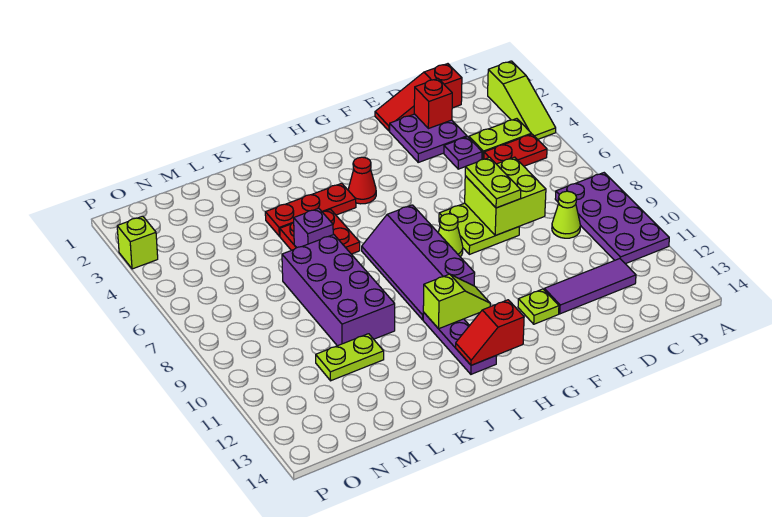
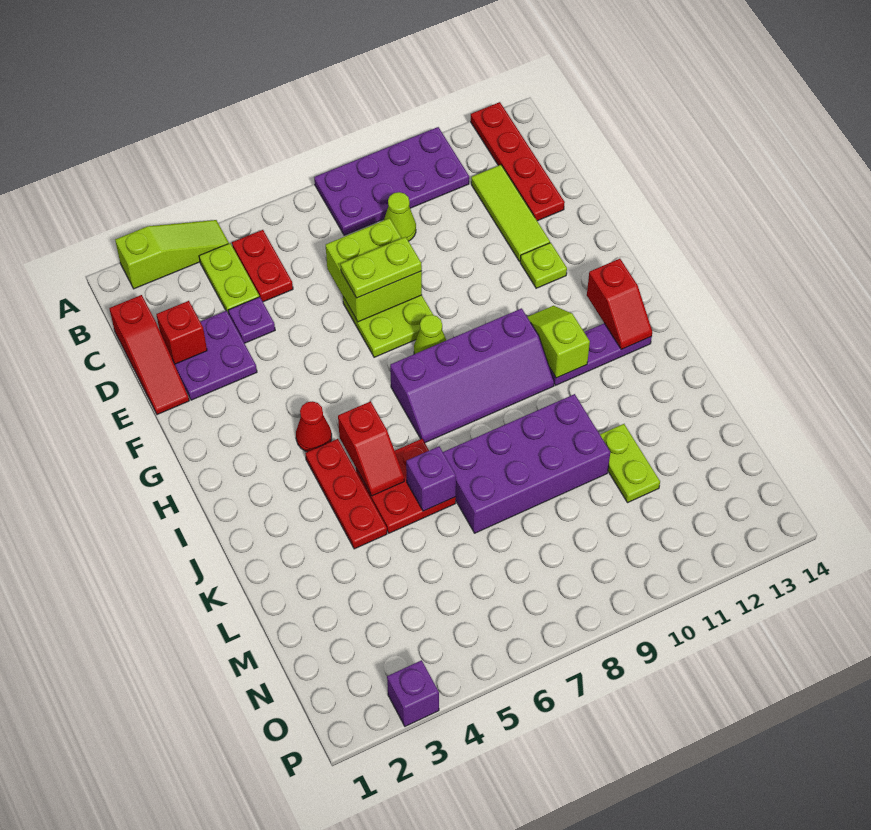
none -> red plate A13:D13 level 1
purple tile C12:E12 level 1 -> lime tile C12:E12 level 1
none -> red slope I5:J5 level 2 top I
lime brick P3 level 1 -> purple brick P3 level 1

